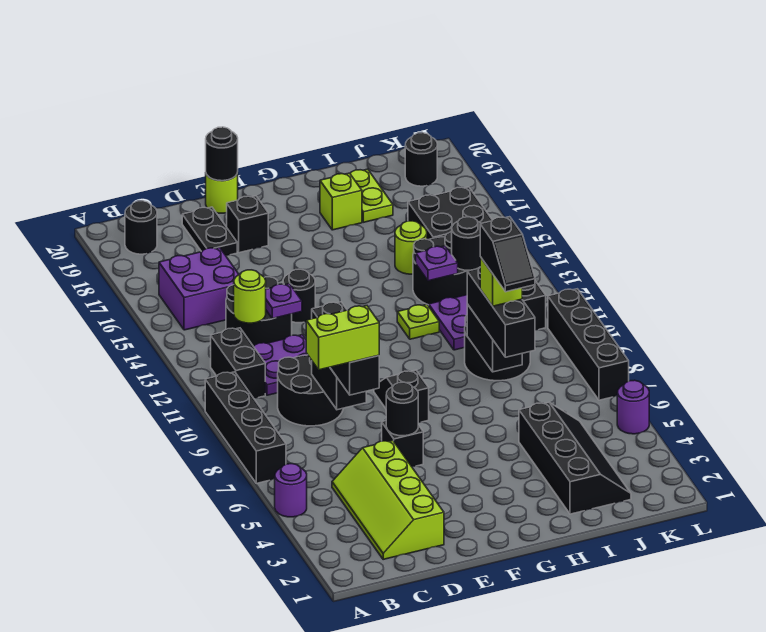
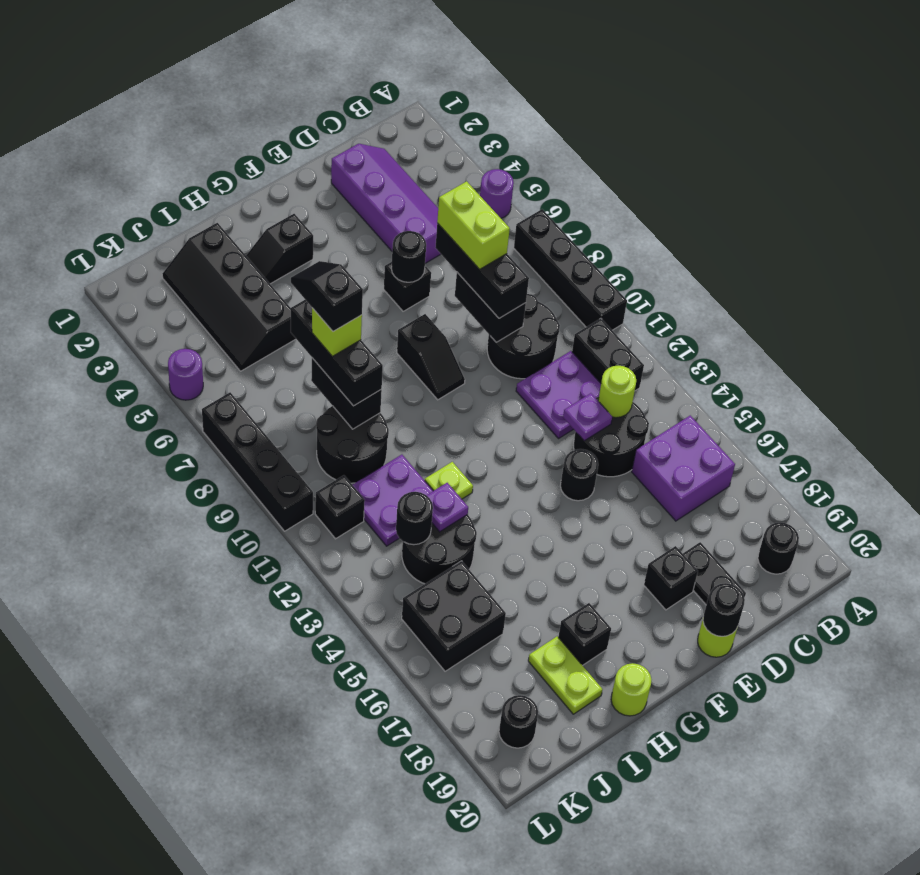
lime slope C2:D5 level 1 top D -> purple slope C2:D5 level 1 top D
lime brick C7:D7 level 4 -> lime brick D7:D8 level 4
none -> black slope G3:H3 level 1 top G
lime brick H18 level 1 -> black brick H18 level 1
lime round brick I15 level 1 -> lime round brick H20 level 1

